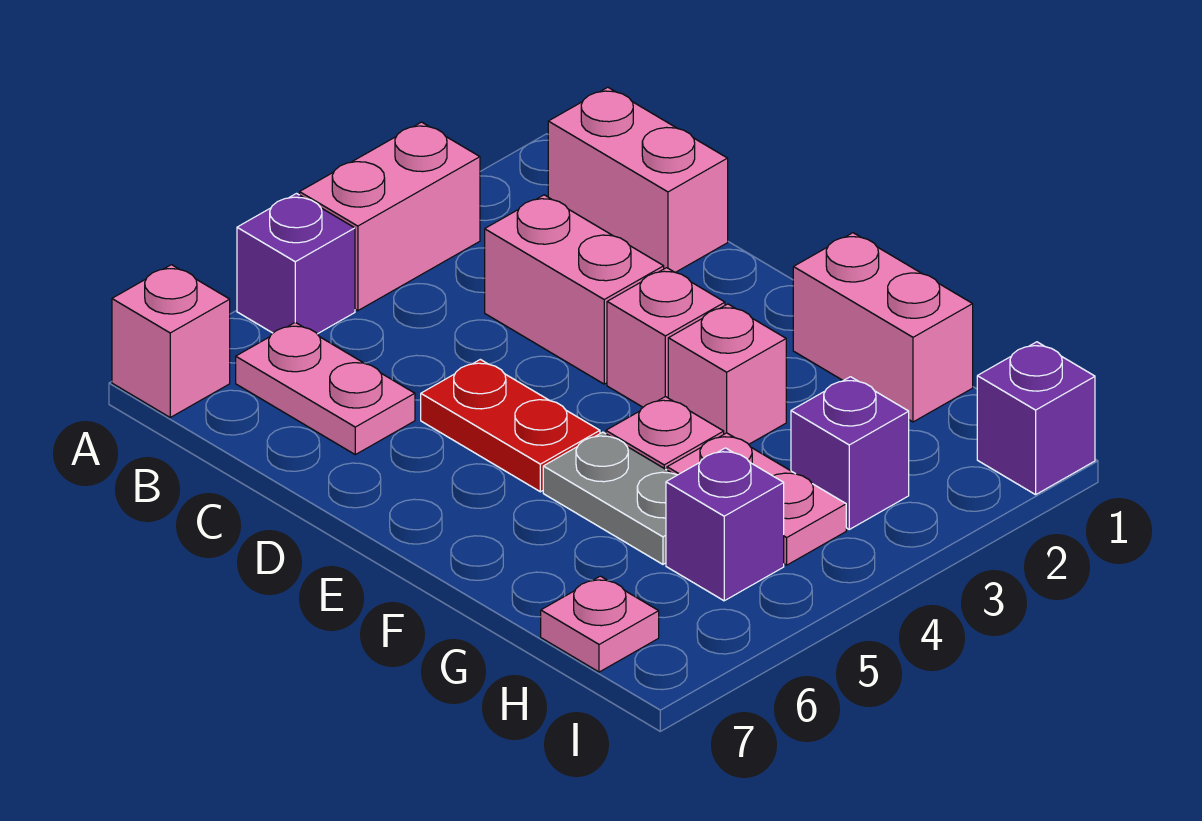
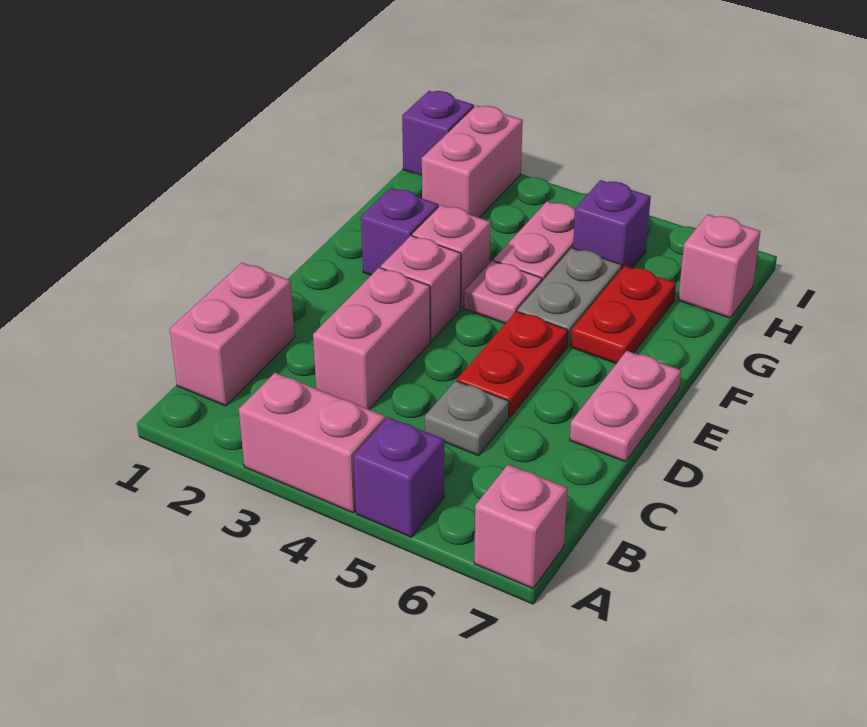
pink plate B6:C6 level 1 -> pink plate D7:E7 level 1
none -> grey plate C5 level 1
pink brick F1:G1 level 1 -> pink brick H2:I2 level 1
none -> red plate F6:G6 level 1
purple brick H3 level 1 -> purple brick F2 level 1
pink plate H7 level 1 -> pink brick H7 level 1

